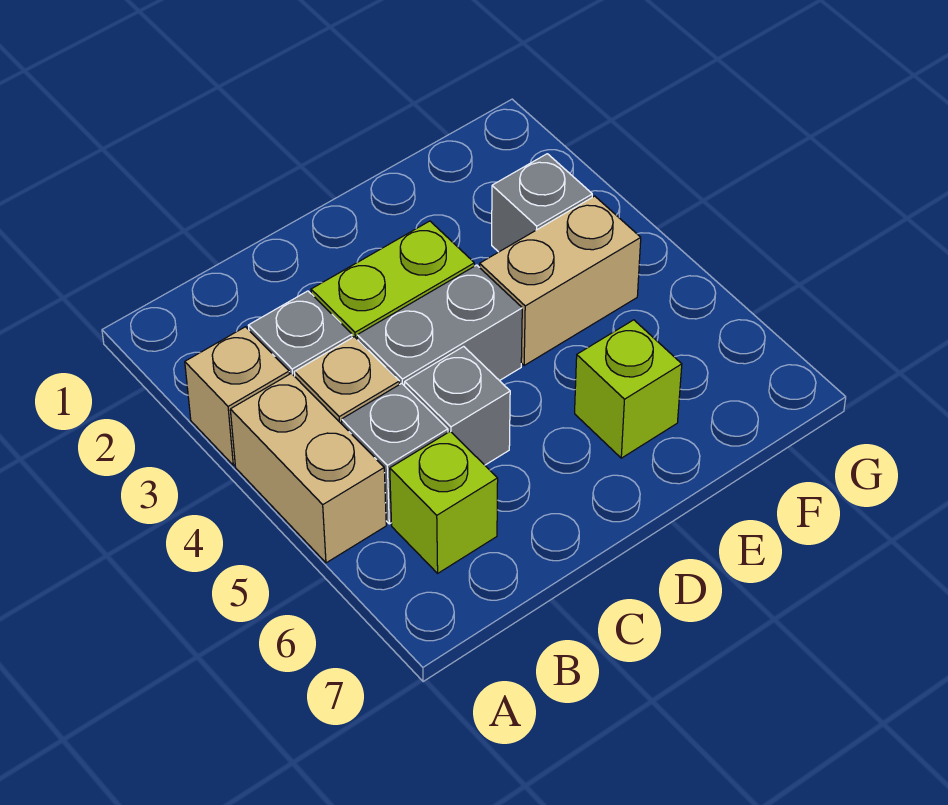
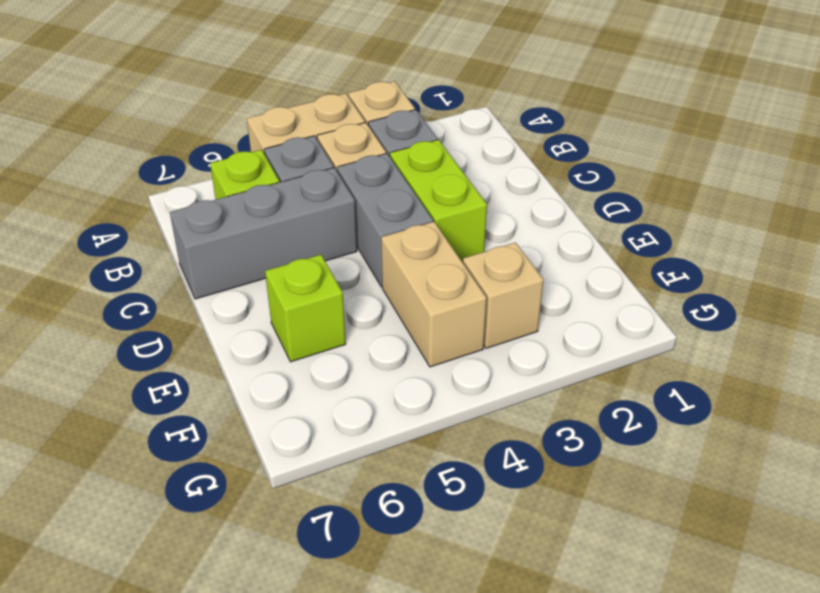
grey brick C5 level 1 -> grey brick C5:C7 level 1
grey brick F3 level 1 -> tan brick F3 level 1

